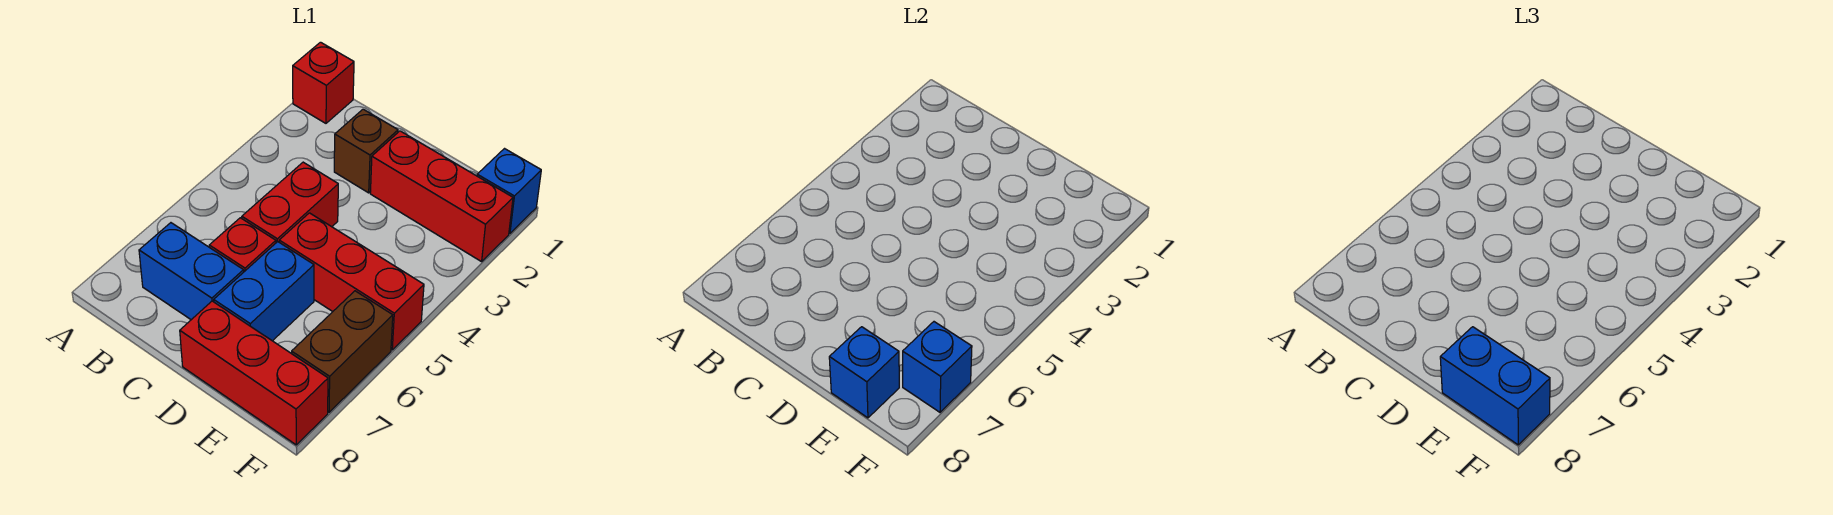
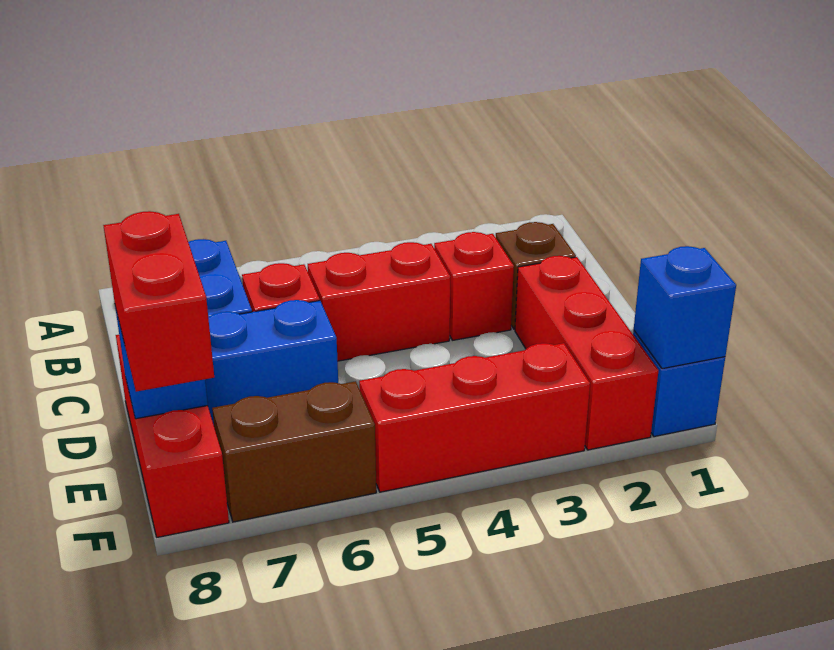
red brick A1 level 1 -> red brick C3 level 1
red brick D5:F5 level 1 -> red brick F3:F5 level 1
blue brick E8:F8 level 3 -> red brick E8:F8 level 3
blue brick F7 level 2 -> blue brick F1 level 2

